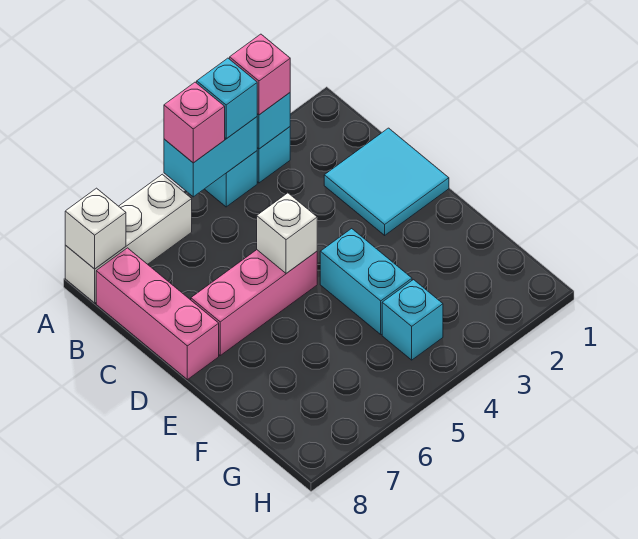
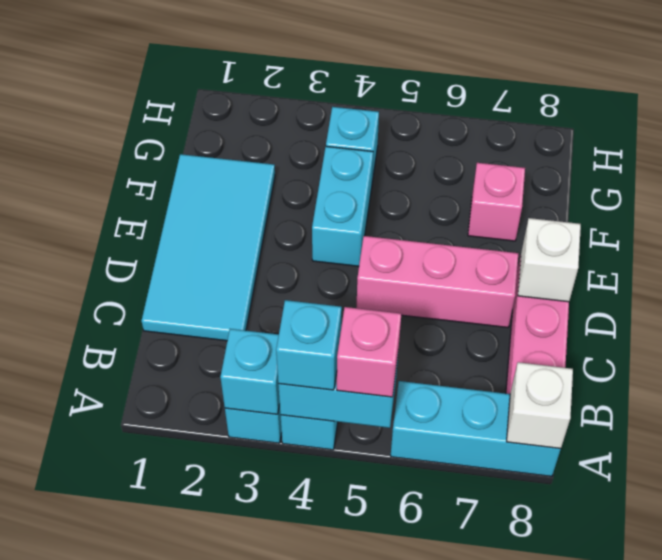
pink brick A3 level 3 -> pink brick F7 level 1
white brick A6:A8 level 1 -> cyan brick A6:A8 level 1
cyan tile C1:D2 level 1 -> cyan tile C1:F2 level 1
white brick D5 level 2 -> white brick D8 level 2

